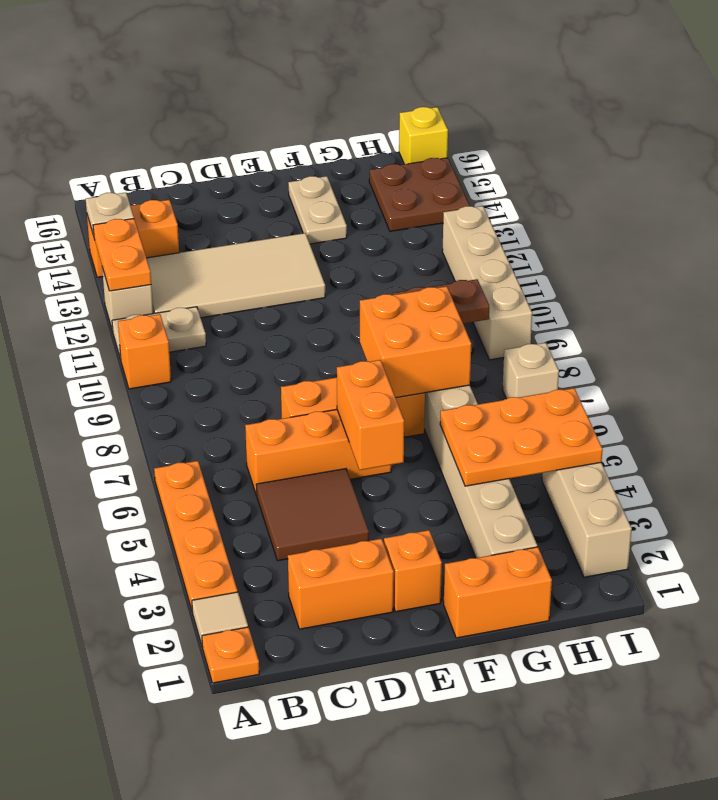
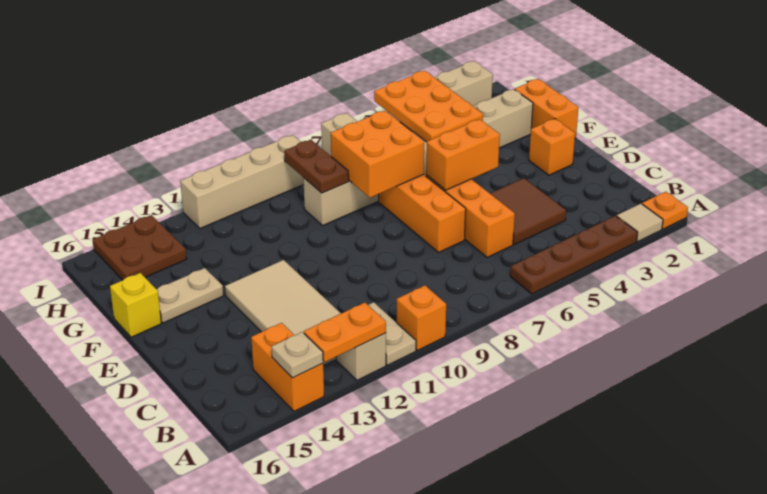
orange plate A3:A6 level 1 -> brown plate A3:A6 level 1
orange brick C2:D2 level 1 -> none
yellow brick I16 level 1 -> yellow brick F16 level 1

